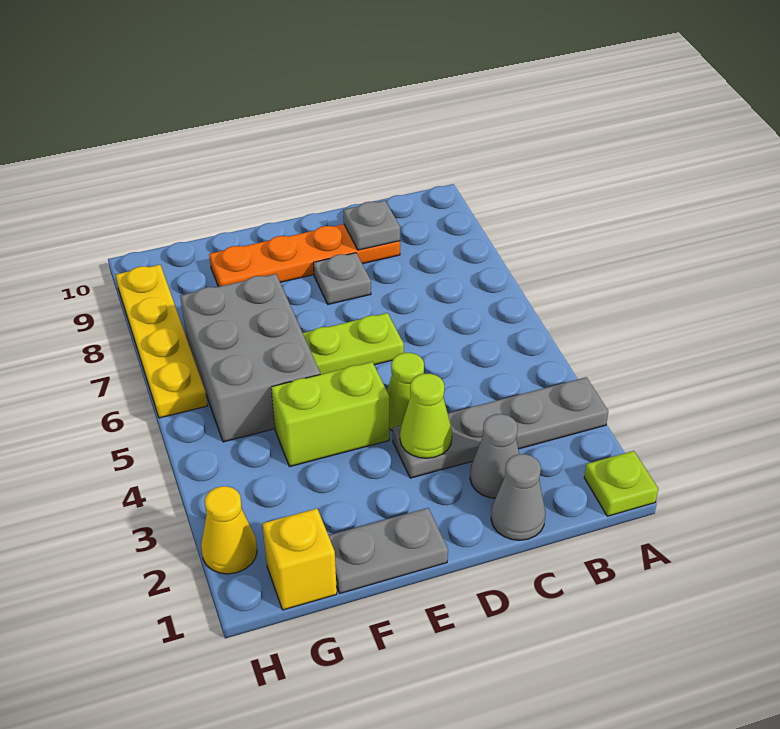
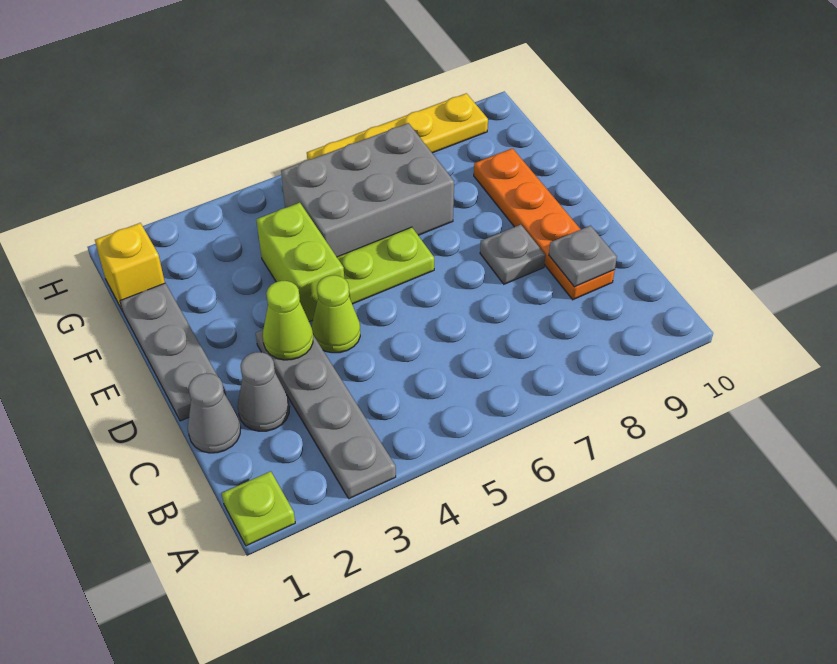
lime plate D6:E6 level 1 -> lime plate E5:E6 level 1
grey plate E1:F1 level 1 -> grey plate D1:F1 level 1
yellow cone H2 level 1 -> none

